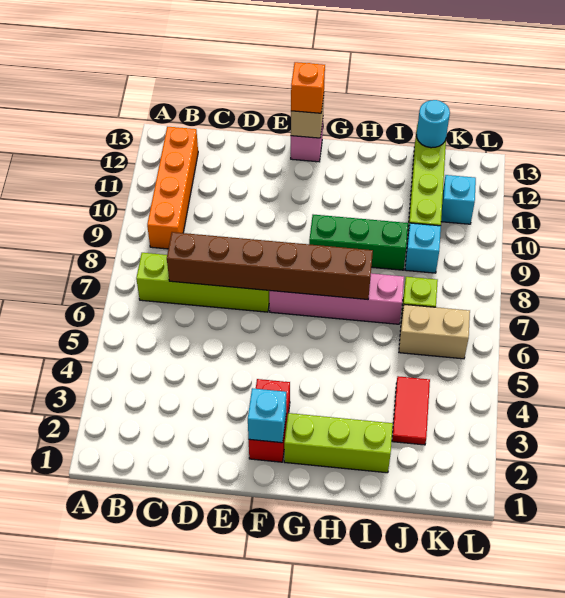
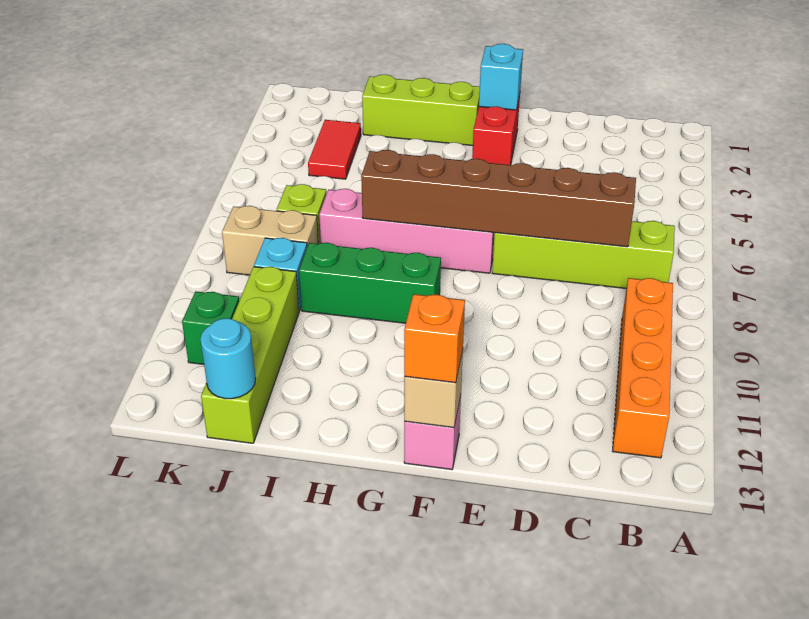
tan brick J6:K6 level 1 -> tan brick J8:K8 level 1
cyan brick K11 level 1 -> green brick K11 level 1

